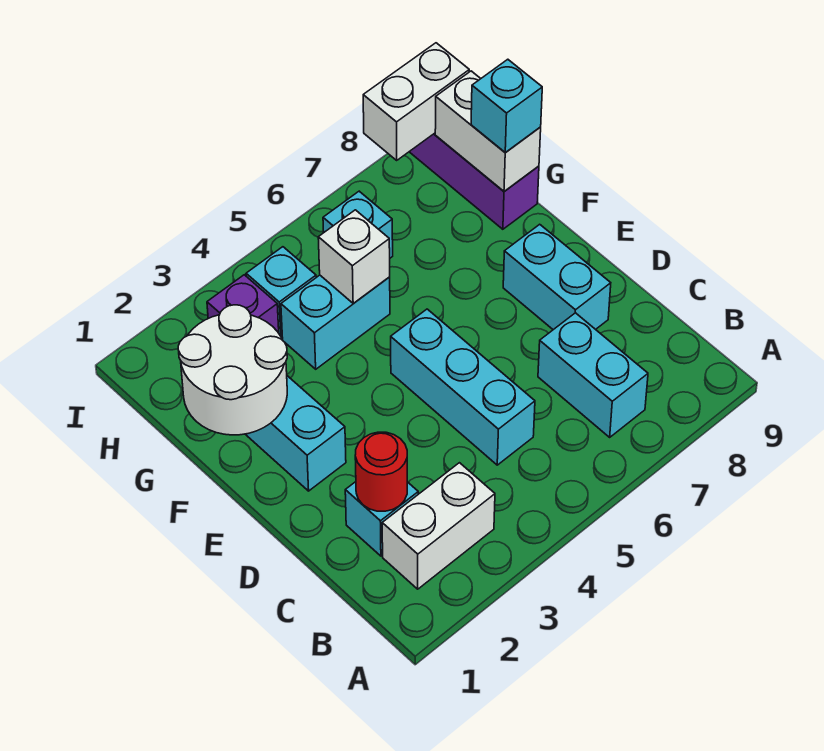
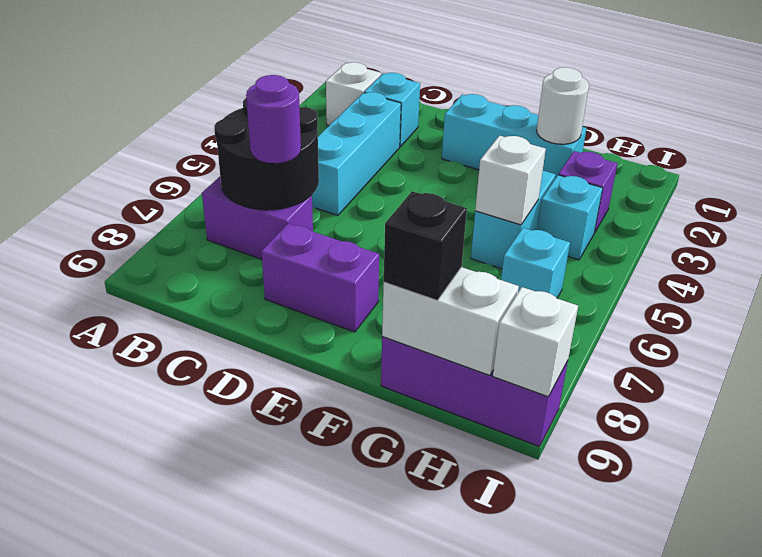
white brick B2:B3 level 1 -> white brick B2 level 1
none -> black round brick B6:C7 level 2
cyan brick B7:C7 level 1 -> purple brick B7:C7 level 1
red round brick C2 level 2 -> none
cyan brick C5:E5 level 1 -> cyan brick C3:C5 level 1
none -> purple round brick C7 level 3
cyan brick D8:E8 level 1 -> purple brick D8:E8 level 1
white round brick F1:G2 level 2 -> white round brick G2 level 2
cyan brick G9 level 3 -> black brick G9 level 3
white brick I8:I9 level 2 -> white brick I9 level 2

